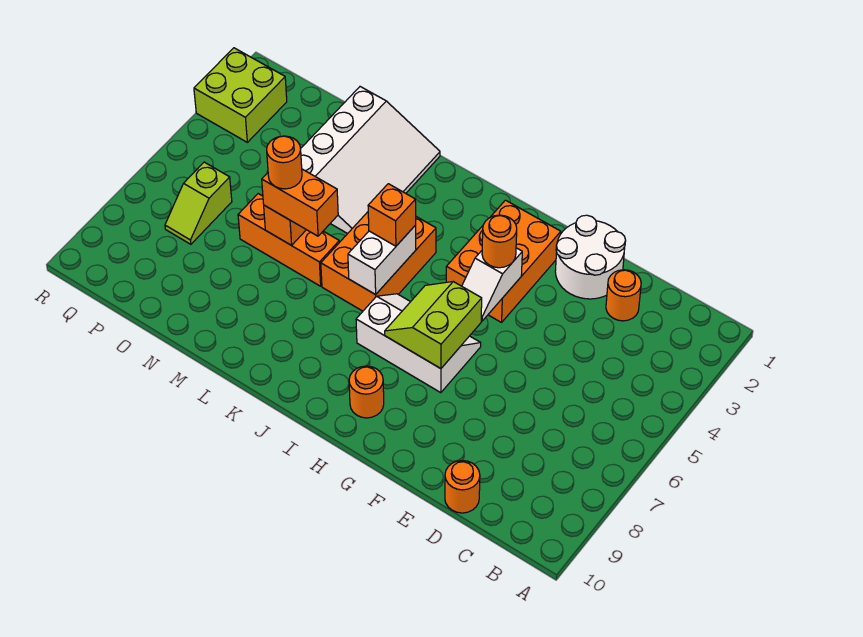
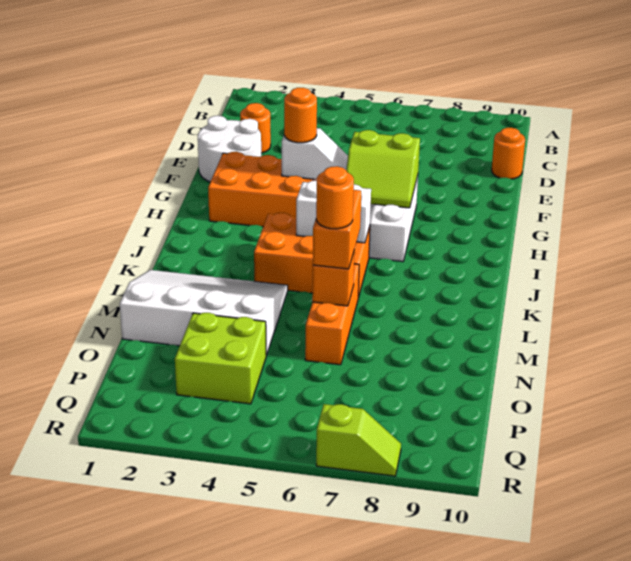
orange round brick H9 level 1 -> none
orange brick J5 level 3 -> none
lime slope P6:P7 level 1 top 6 -> lime slope R7:R8 level 1 top 7
lime brick Q2:R3 level 1 -> lime brick O3:P4 level 1

